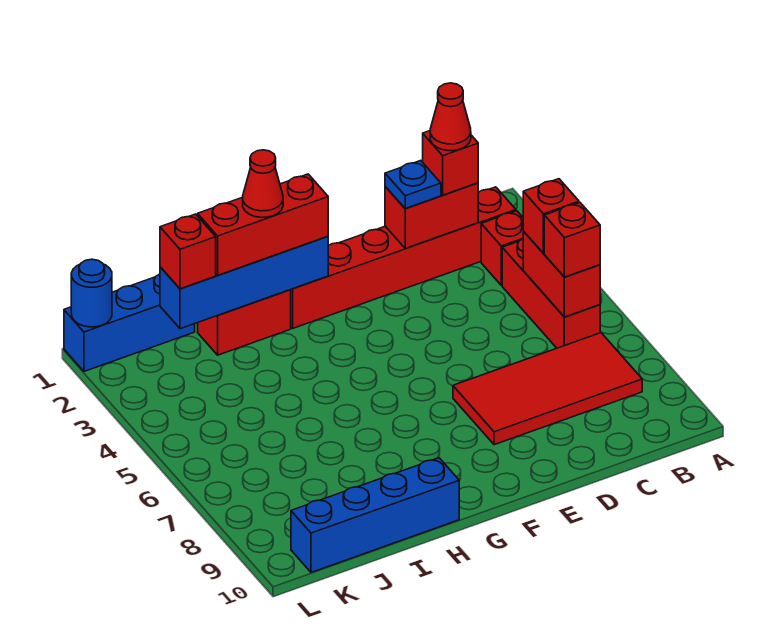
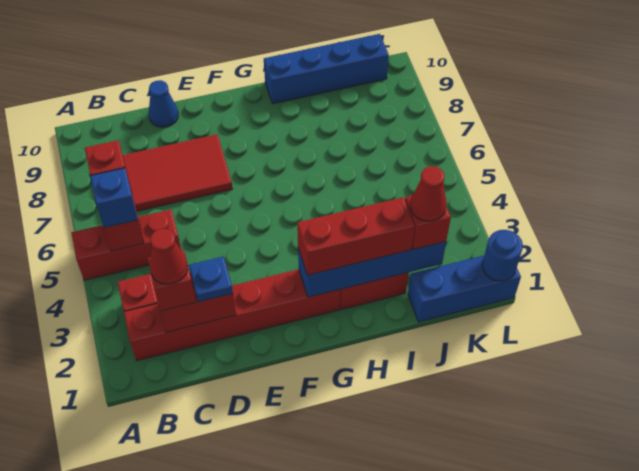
red brick B4:B6 level 1 -> red brick A5:C5 level 1
red brick B5 level 3 -> blue brick B5 level 3
none -> blue cone D10 level 1
red cone H2 level 4 -> red cone J2 level 4

